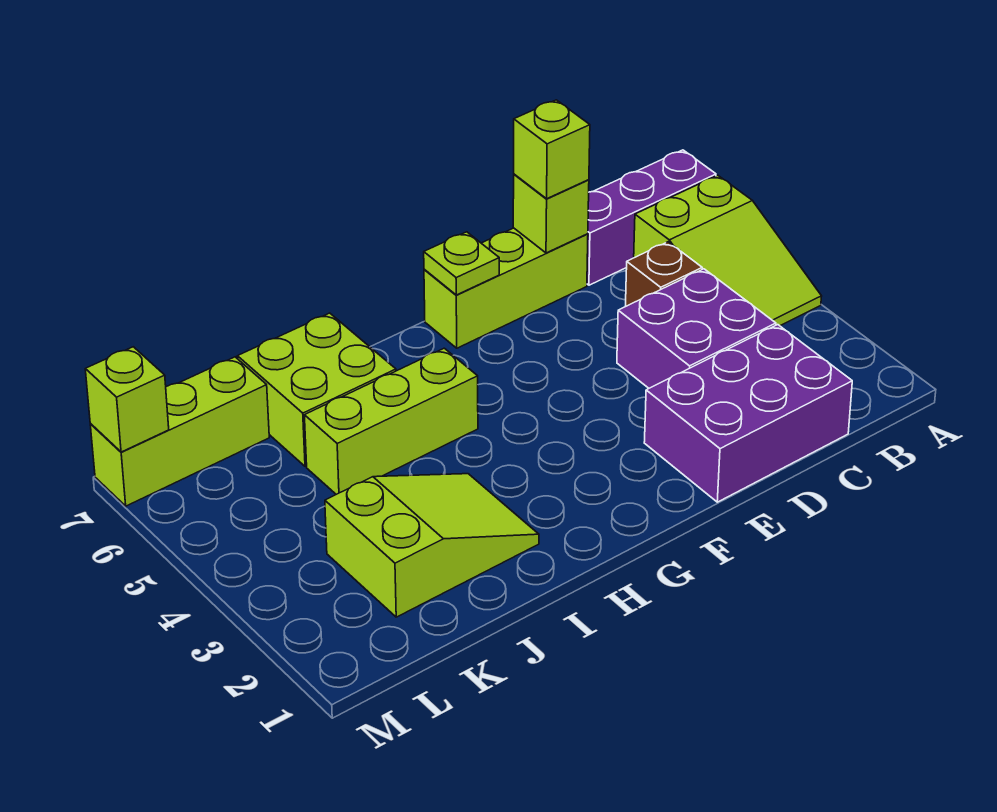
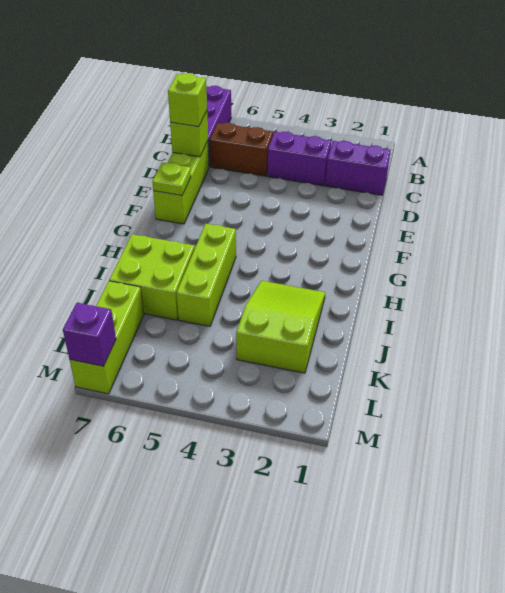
lime slope A4:B6 level 1 top 6 -> none
purple brick C1:E2 level 1 -> purple brick C1:C2 level 1
purple brick C3:D4 level 1 -> purple brick C3:C4 level 1
brown brick C5 level 1 -> brown brick C5:C6 level 1
lime brick M7 level 2 -> purple brick M7 level 2

